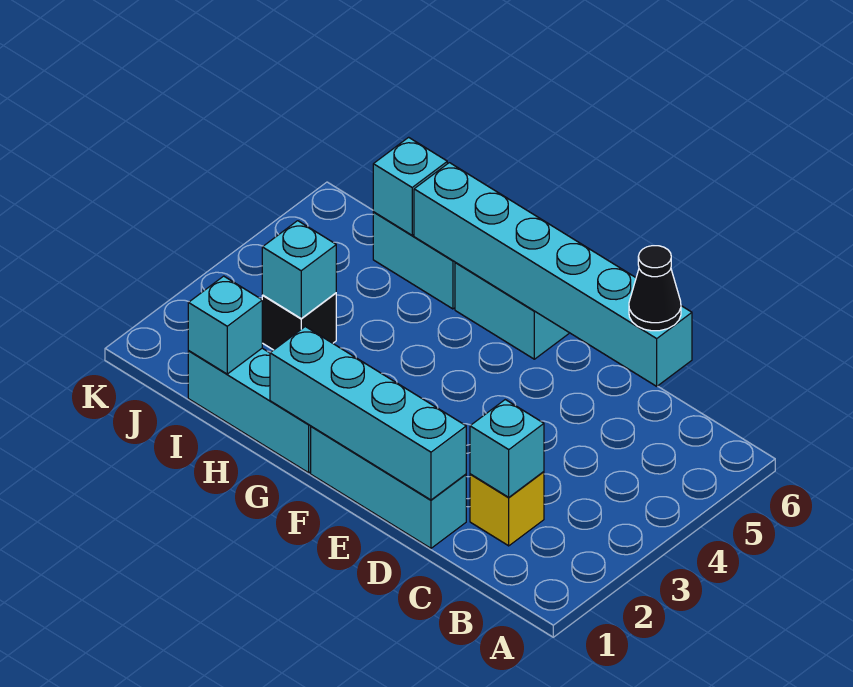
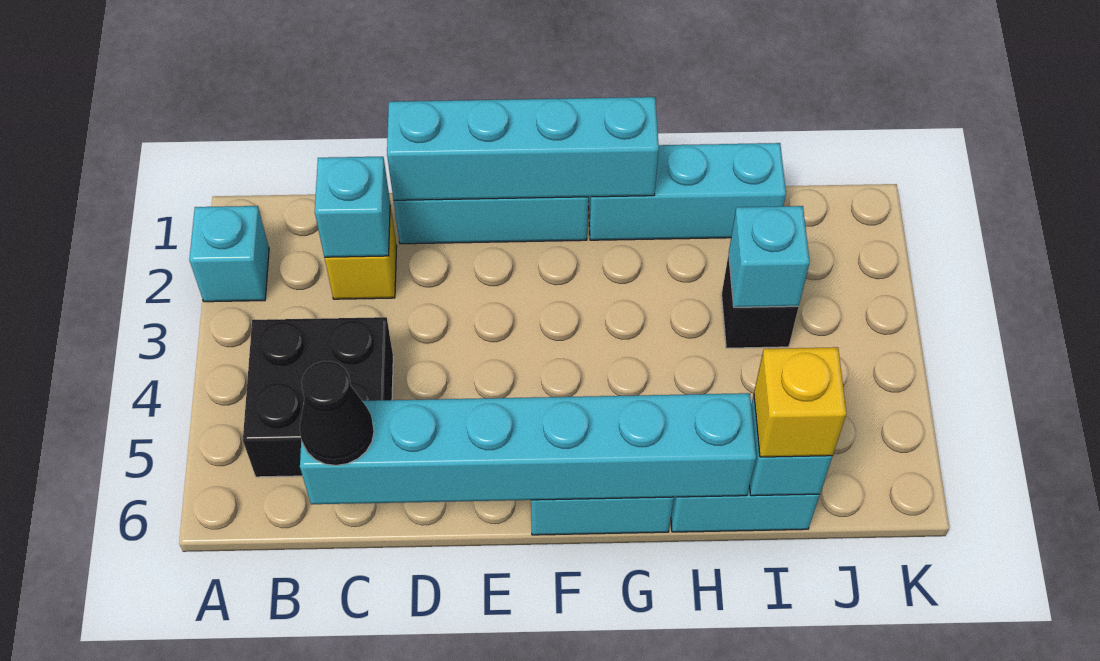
none -> black brick B4:C5 level 1
cyan brick I1 level 2 -> cyan brick A2 level 1
none -> yellow brick I6 level 3

